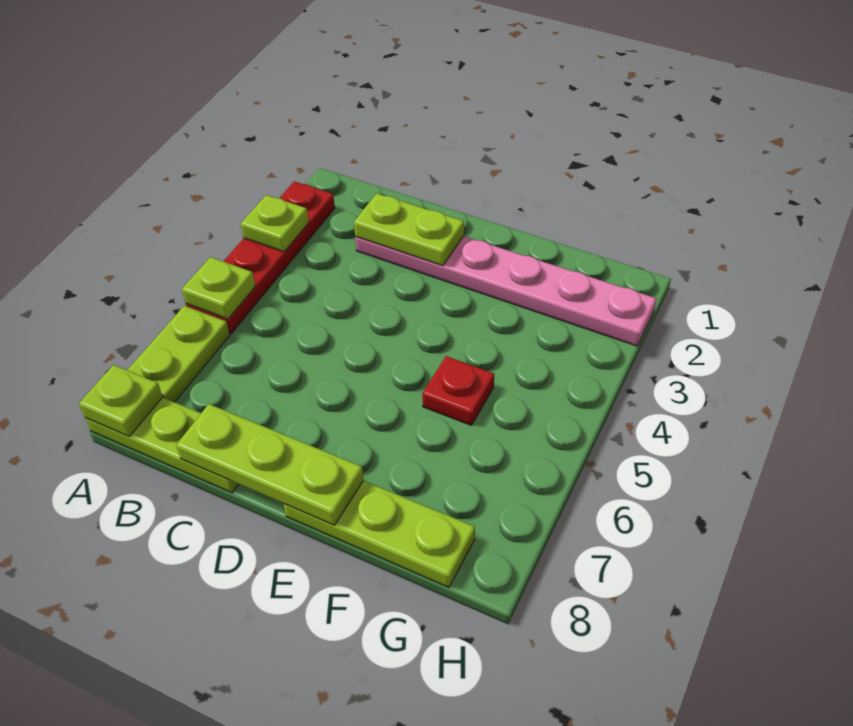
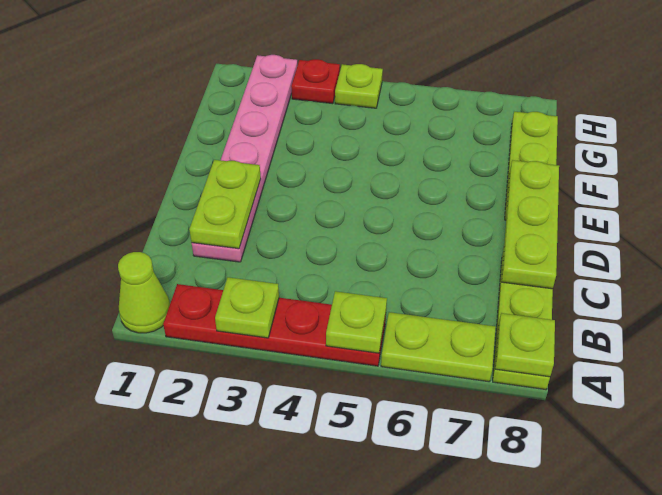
none -> lime cone A1 level 1
red plate F5 level 1 -> red plate H3 level 1
none -> lime plate H4 level 1

